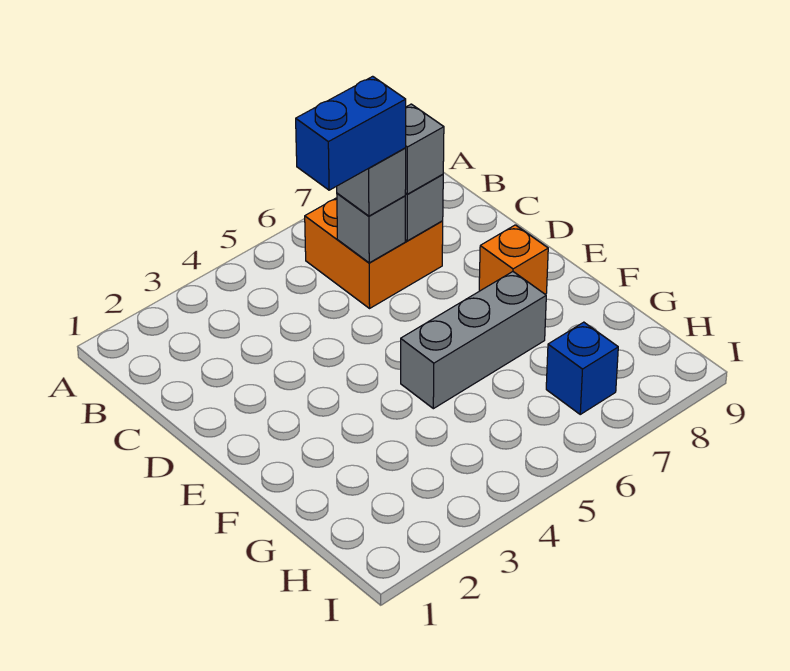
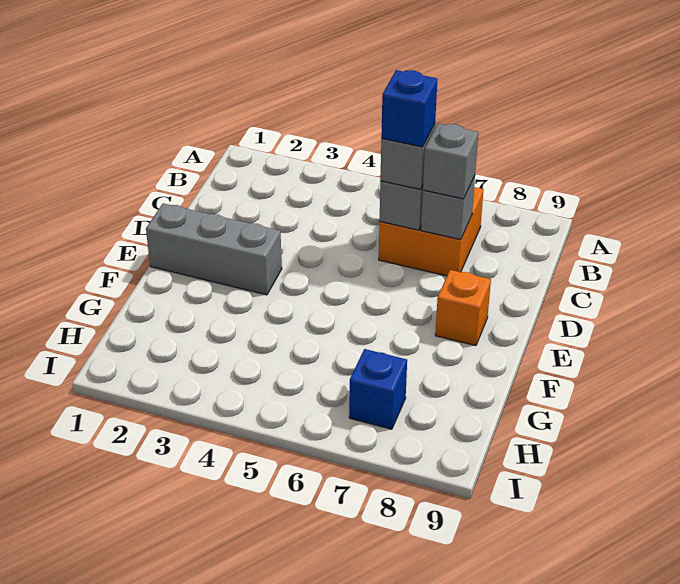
blue brick C5:C6 level 4 -> blue brick C6 level 4
grey brick F5:F7 level 1 -> grey brick E1:E3 level 1

